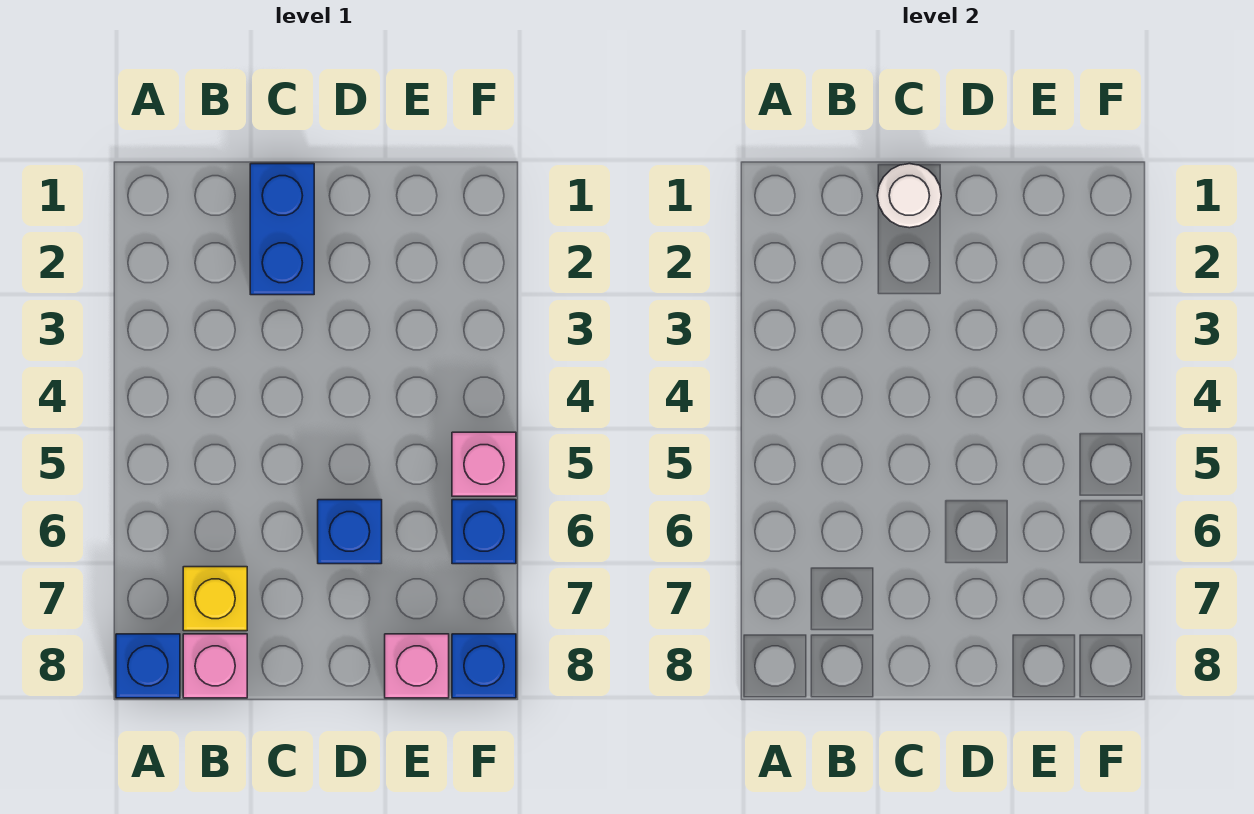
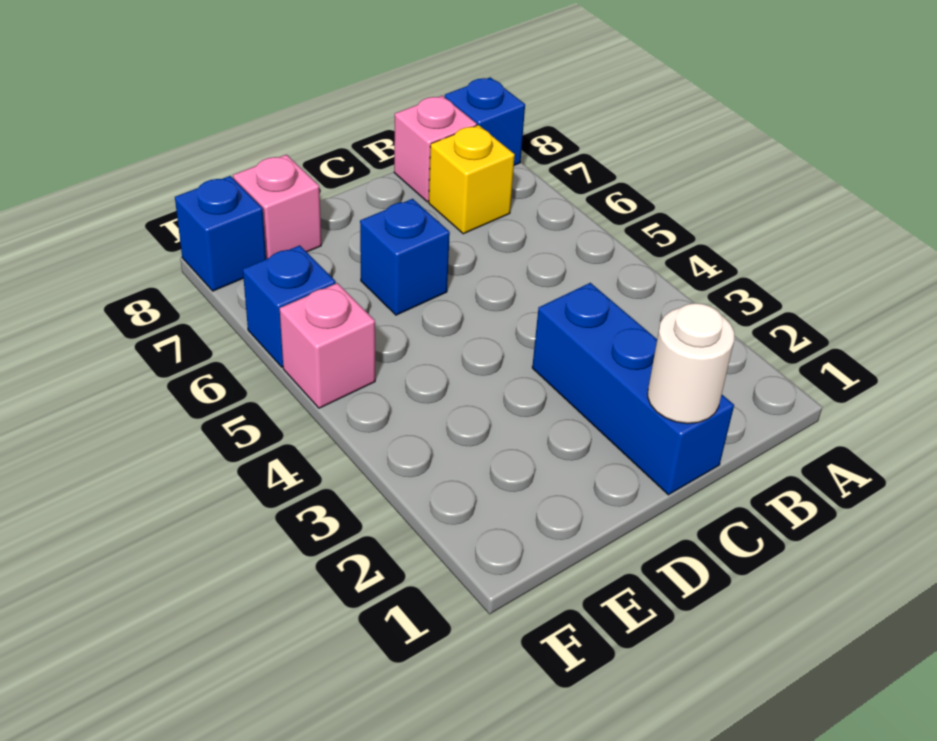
blue brick C1:C2 level 1 -> blue brick C1:C3 level 1

